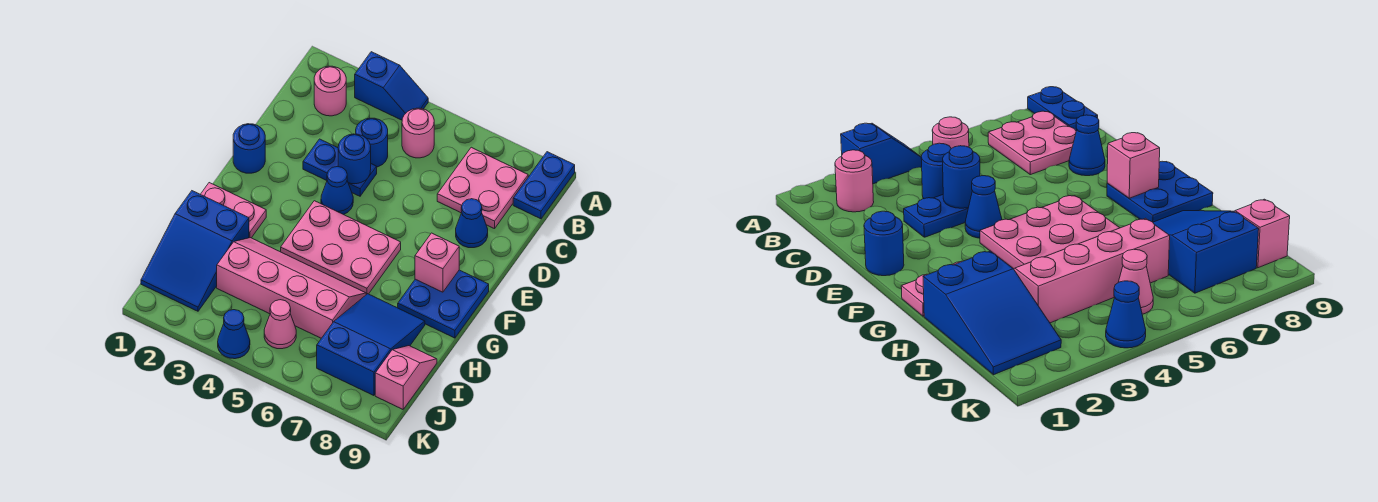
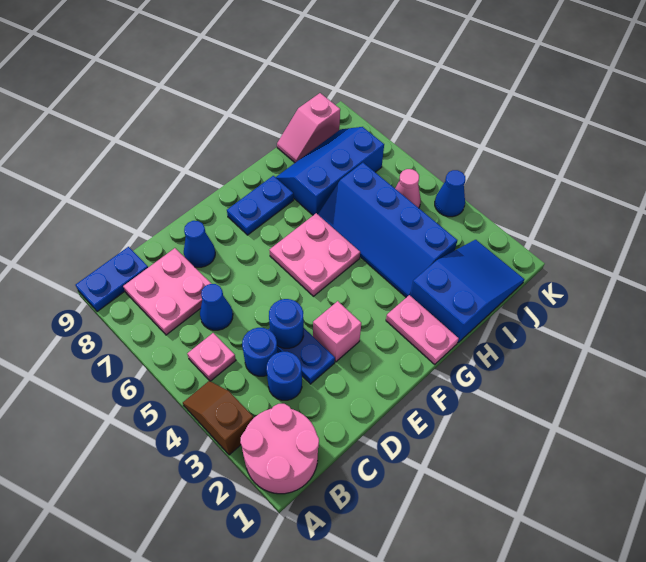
blue slope A3:A4 level 1 top 3 -> brown slope A3:A4 level 1 top 3
pink round brick B2 level 1 -> pink round brick A1:B2 level 1
pink round brick B5 level 1 -> pink plate B5 level 1
blue round brick E1 level 1 -> blue round brick C3 level 1
blue cone E4 level 1 -> blue cone C6 level 1
pink plate F4:G6 level 1 -> pink plate F5:G6 level 1
blue plate F8:G9 level 1 -> blue plate F8:G8 level 1
pink brick F8 level 2 -> pink brick E3 level 1
pink slope H3:I6 level 1 top I -> blue slope H3:I6 level 1 top I
blue slope H7:J8 level 1 top J -> blue slope H7:J8 level 1 top 7

